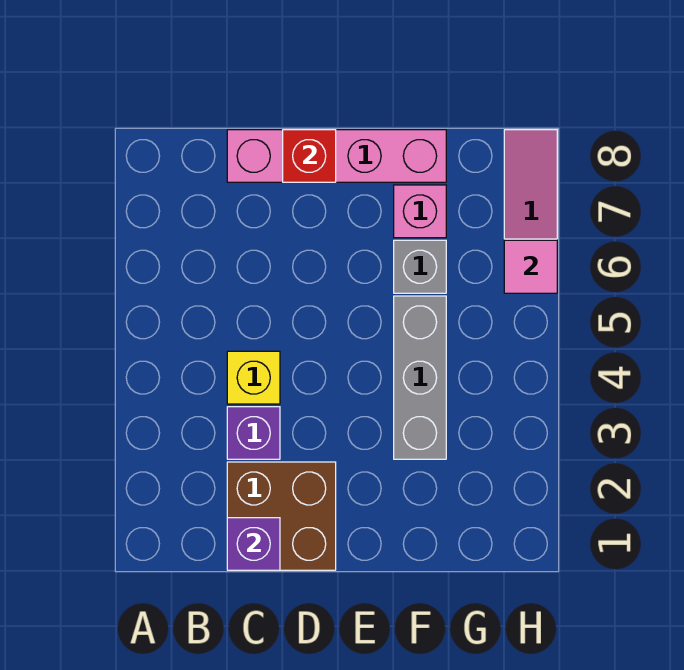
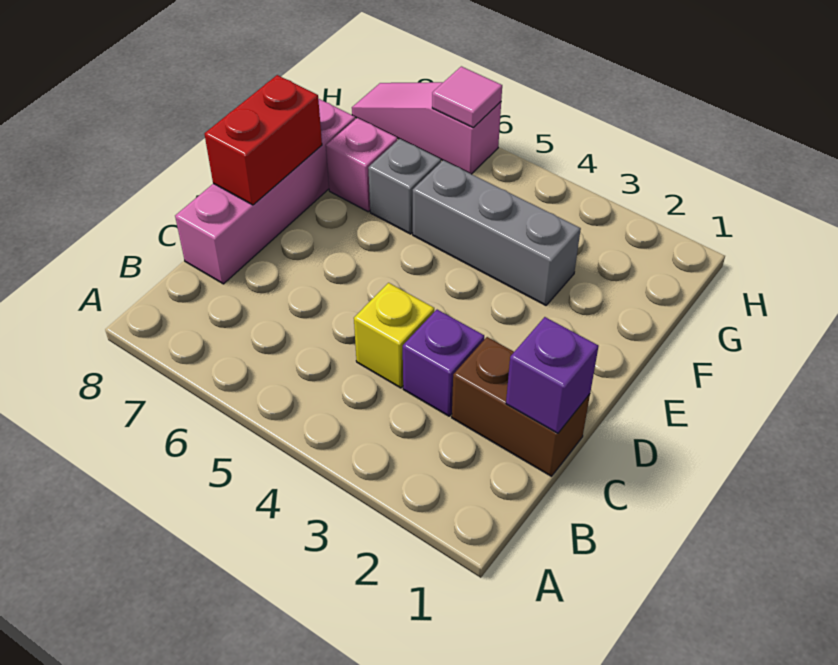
brown brick C1:D2 level 1 -> brown brick C1:C2 level 1
red brick D8 level 2 -> red brick D8:E8 level 2

